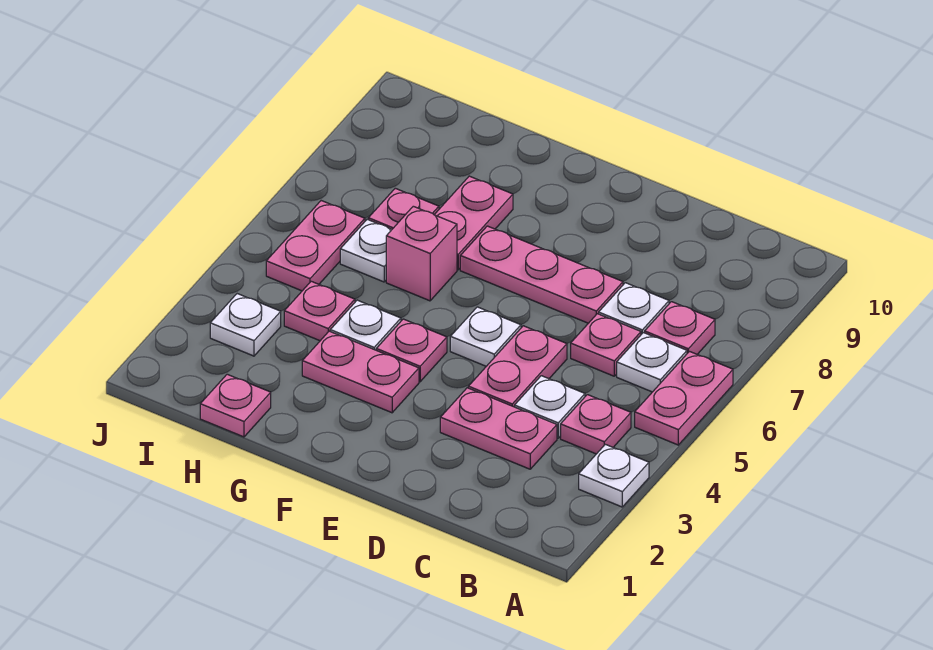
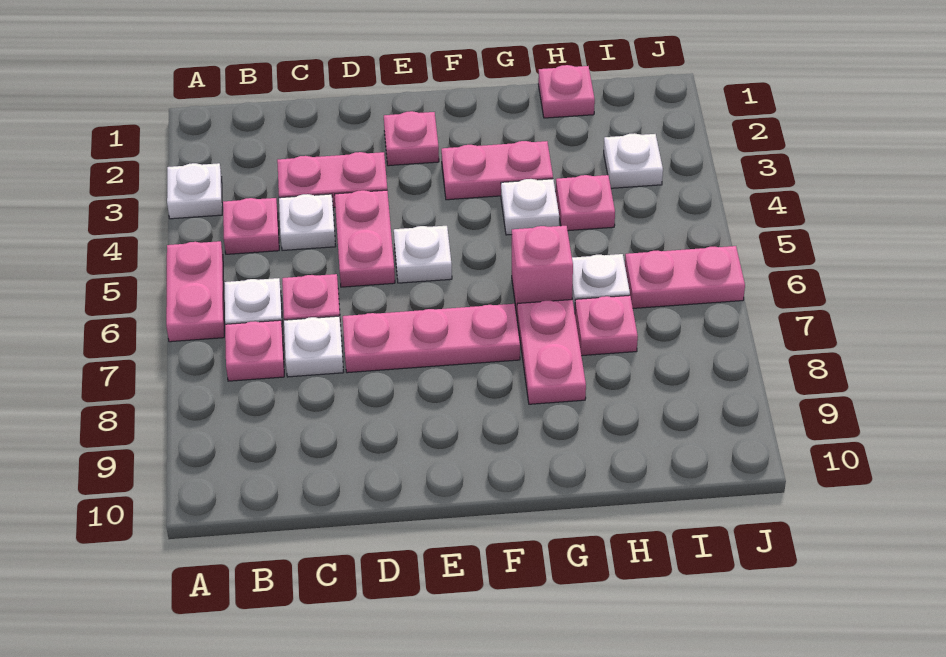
pink plate F4 level 1 -> pink plate E2 level 1
pink plate I5:I6 level 1 -> pink plate I6:J6 level 1

